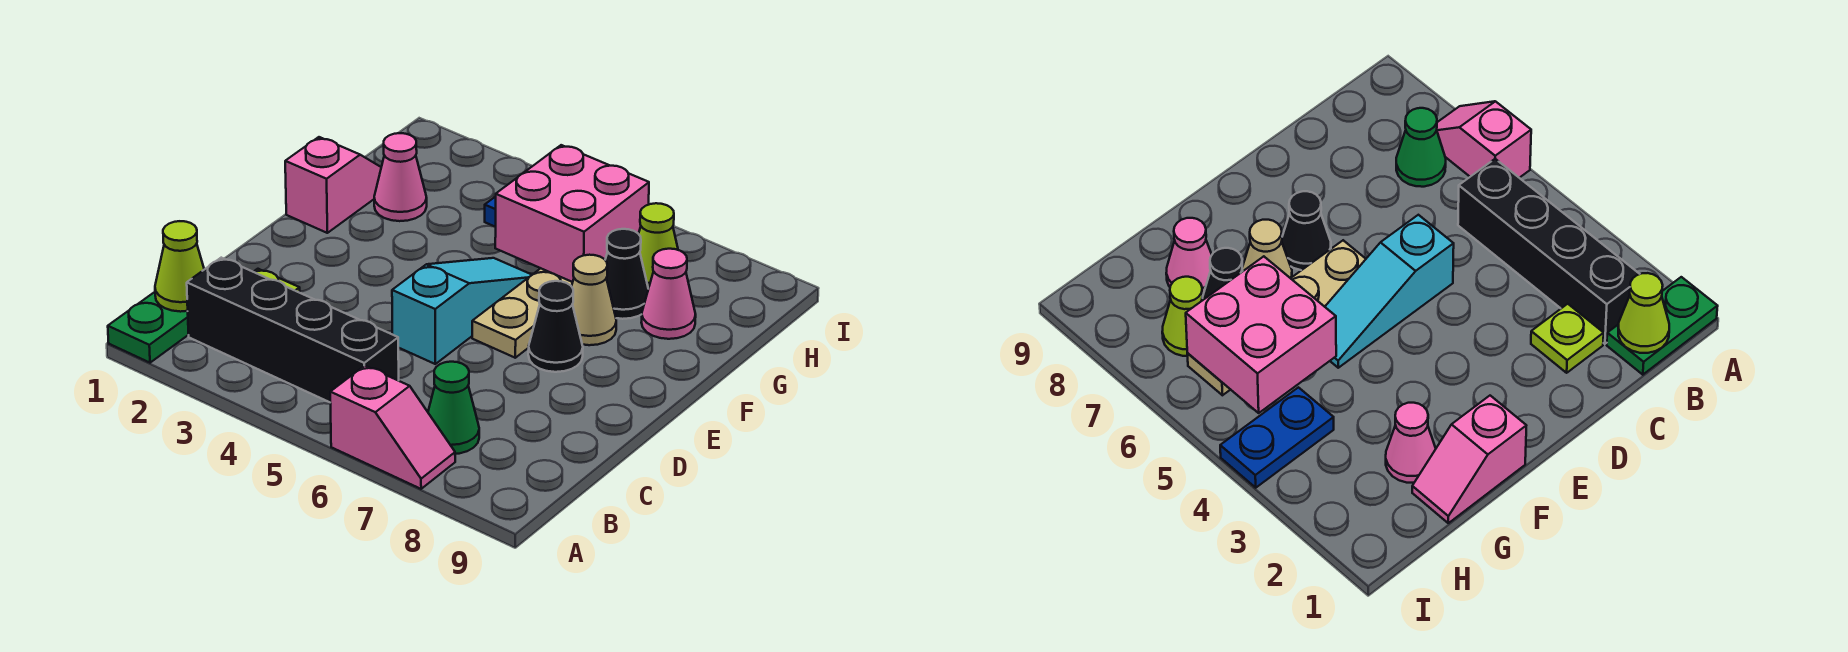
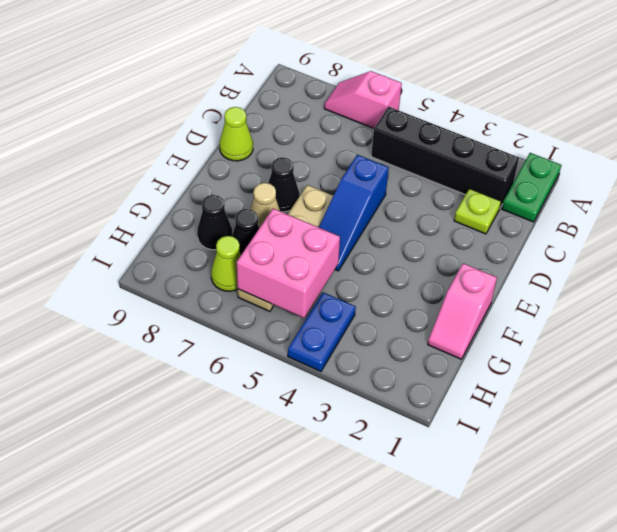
lime cone B1 level 2 -> lime cone D9 level 1
green cone B7 level 1 -> none
cyan slope D5:F5 level 1 top D -> blue slope D5:F5 level 1 top D
pink cone G2 level 1 -> none
pink cone G8 level 1 -> black cone G8 level 1

